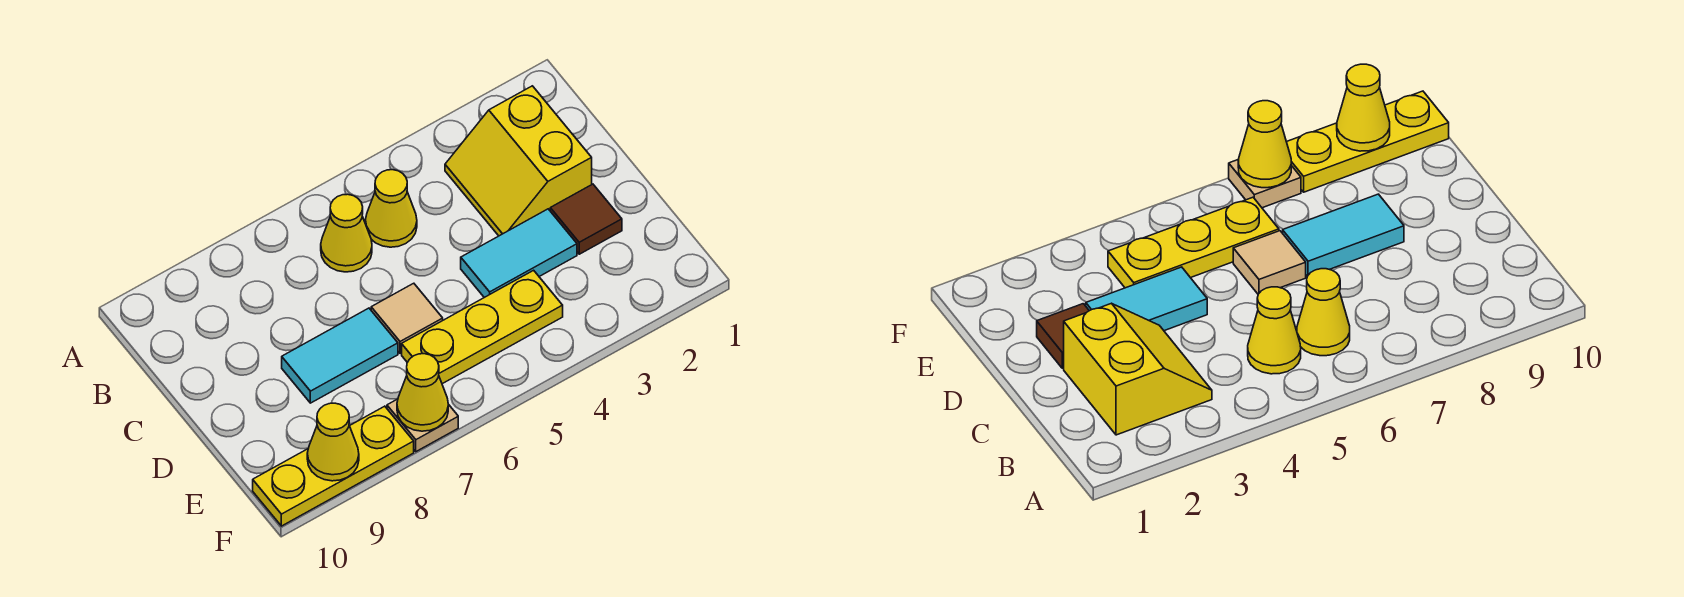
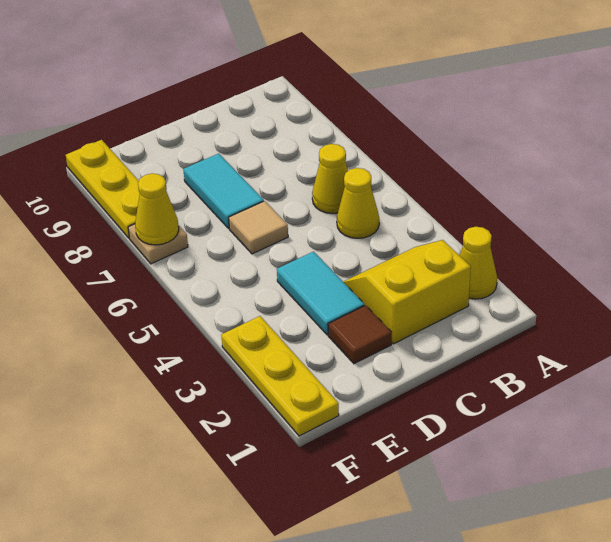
yellow plate E4:E6 level 1 -> yellow plate F1:F3 level 1
yellow cone F9 level 2 -> yellow cone A2 level 1

